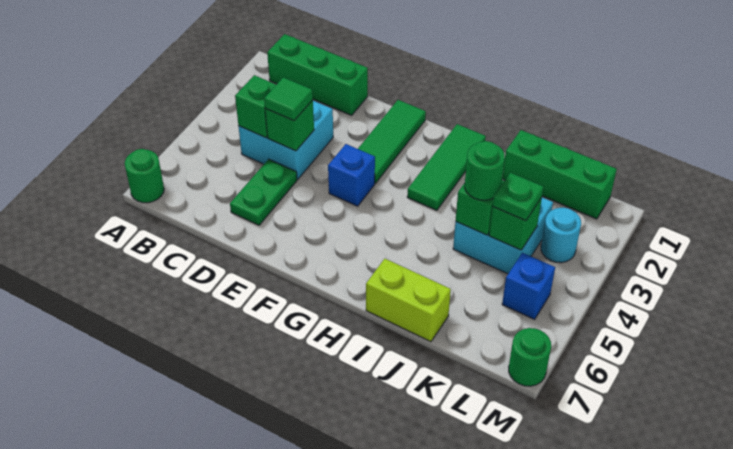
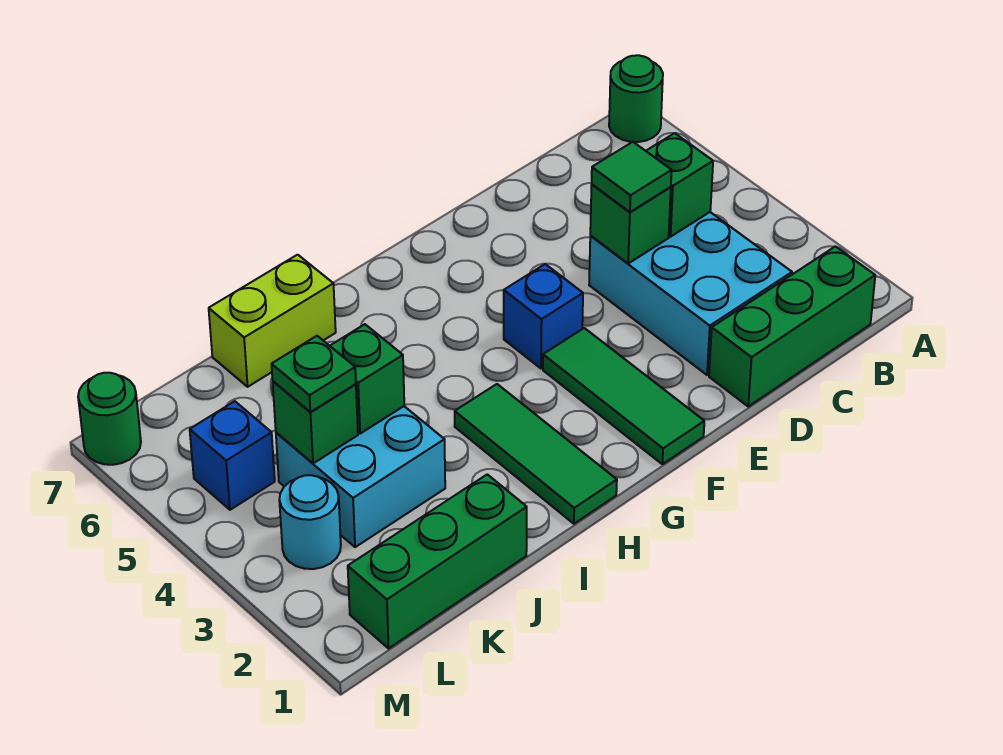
cyan brick C3:D4 level 1 -> cyan brick C2:D4 level 1
green plate D5:D6 level 1 -> none
green round brick J4 level 3 -> none

